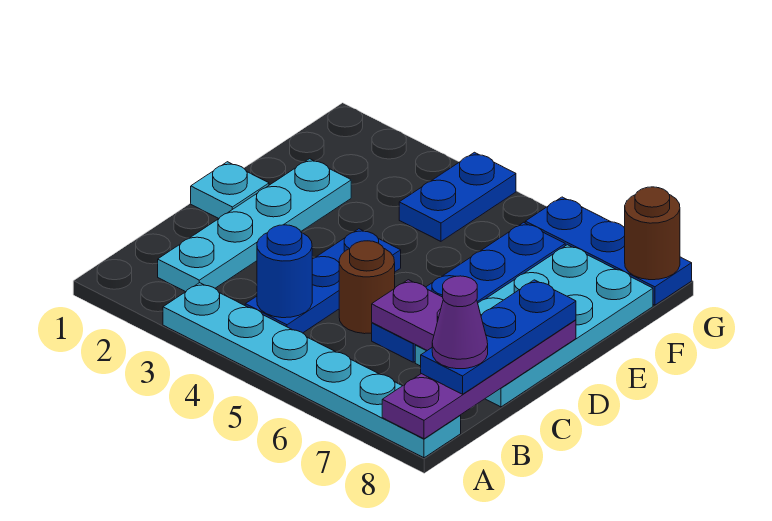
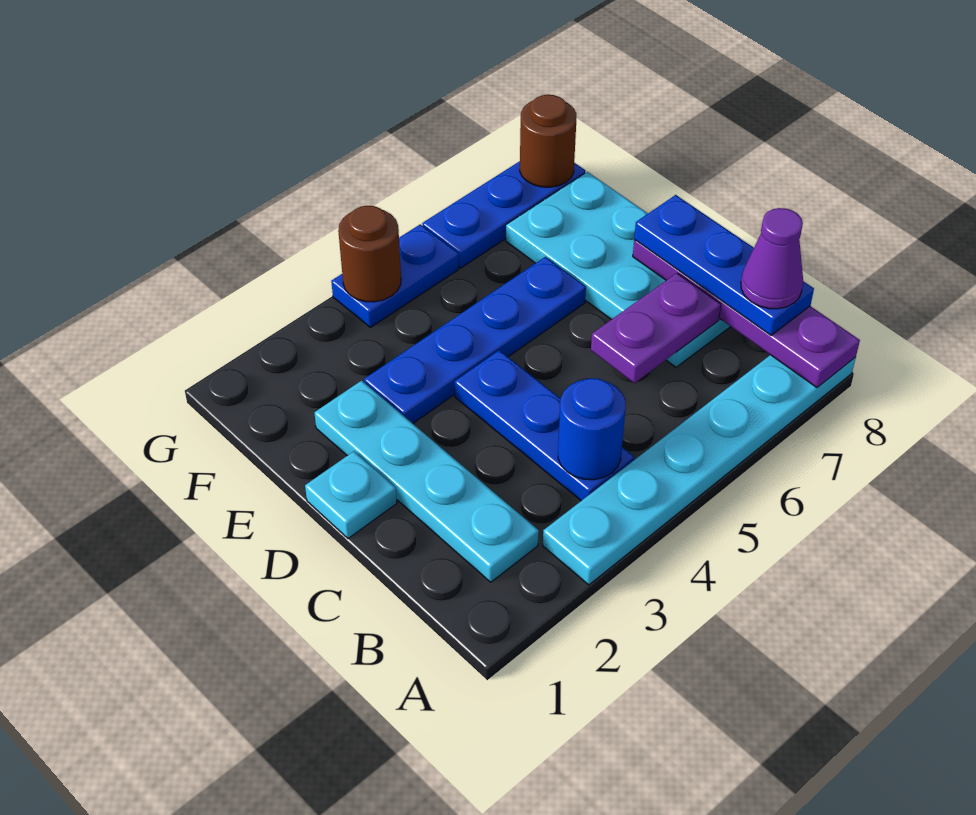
brown round brick C5 level 1 -> brown round brick G4 level 2
blue plate C6:F6 level 1 -> blue plate E3:E6 level 1
blue plate F4:G4 level 1 -> blue plate G4:G5 level 1

